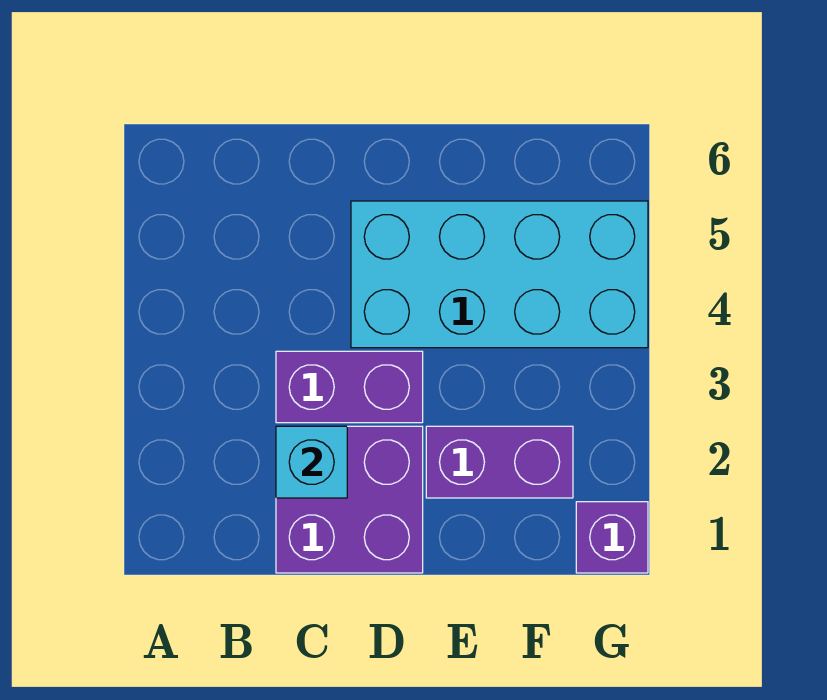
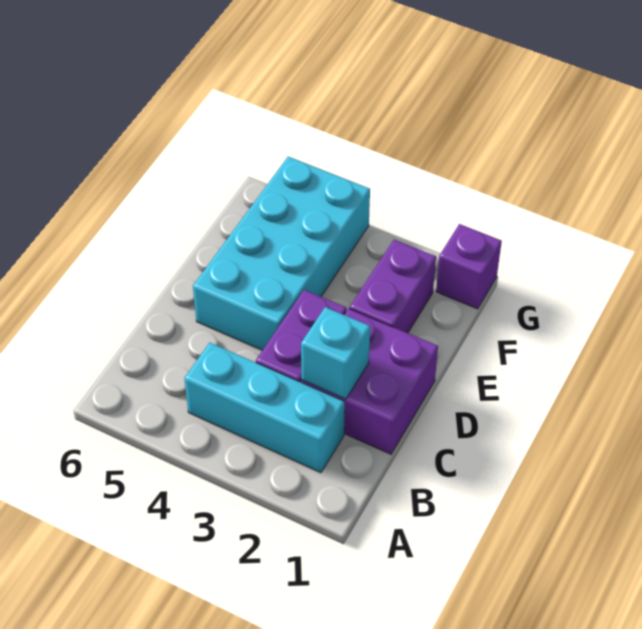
none -> cyan brick B2:B4 level 1

